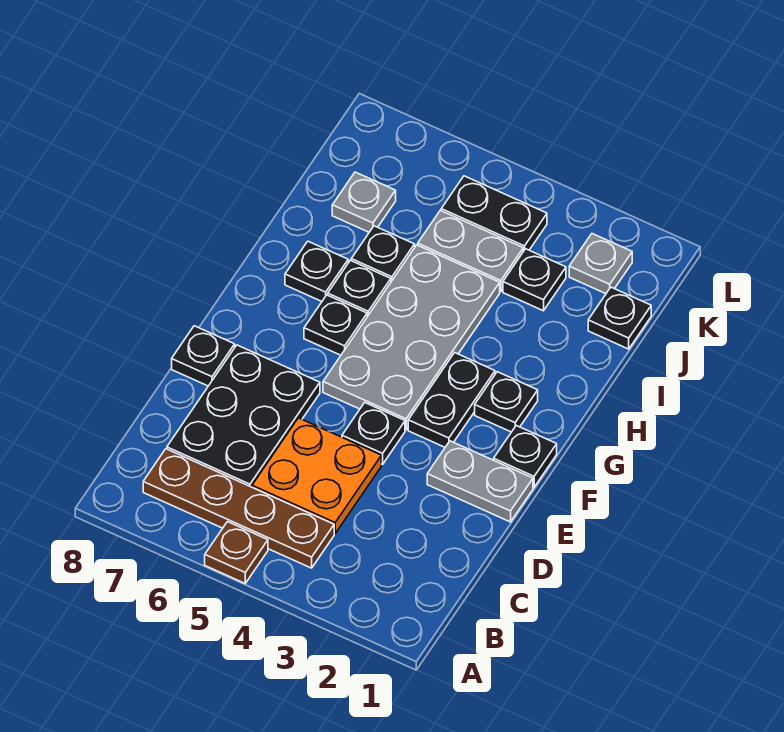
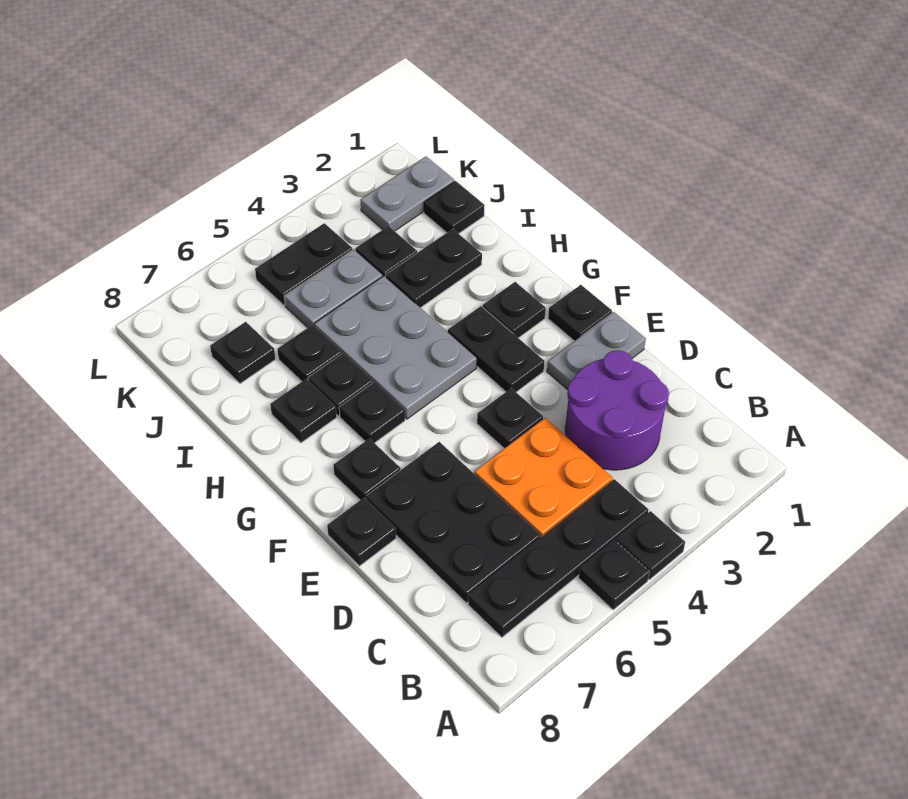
none -> black plate A4 level 1
brown plate A5 level 1 -> black plate A5 level 1
brown plate B4:B7 level 1 -> black plate B4:B7 level 1
none -> purple round brick C2:D3 level 1
grey plate F4:I5 level 1 -> grey plate G4:I5 level 1
none -> black plate F7 level 1
none -> black plate I2:I3 level 1
grey plate J7 level 1 -> black plate J7 level 1
grey plate K2 level 1 -> grey plate K1:K2 level 1

